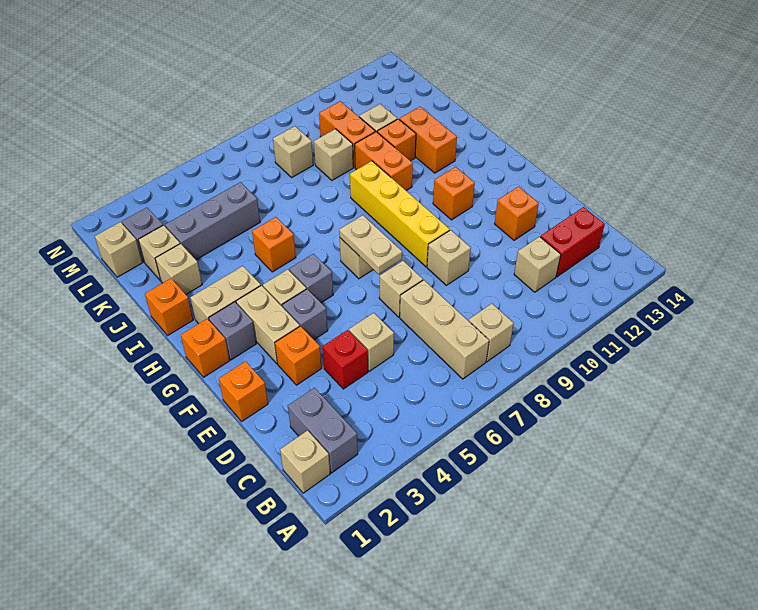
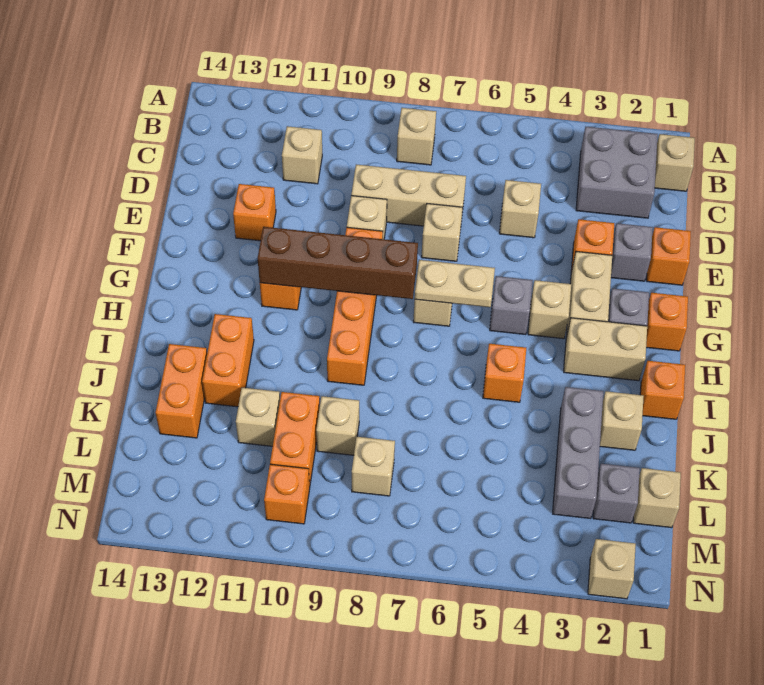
grey brick B2:C2 level 1 -> grey brick B2:C3 level 1
tan brick B7:D7 level 1 -> tan brick D7:D9 level 1
red brick C12:C13 level 1 -> none
red brick D4 level 1 -> none
grey brick F4 level 1 -> grey brick E2 level 1
tan plate F7:G7 level 2 -> tan plate G6:G7 level 2
yellow brick F9:I9 level 1 -> orange brick F9:I9 level 1
none -> brown brick G8:G11 level 2
orange brick I10:J10 level 1 -> orange brick J13:K13 level 1
orange brick J11 level 1 -> orange brick M10 level 1
tan brick K2 level 1 -> tan brick N2 level 1
grey brick K3:K5 level 1 -> grey brick J3:L3 level 1

